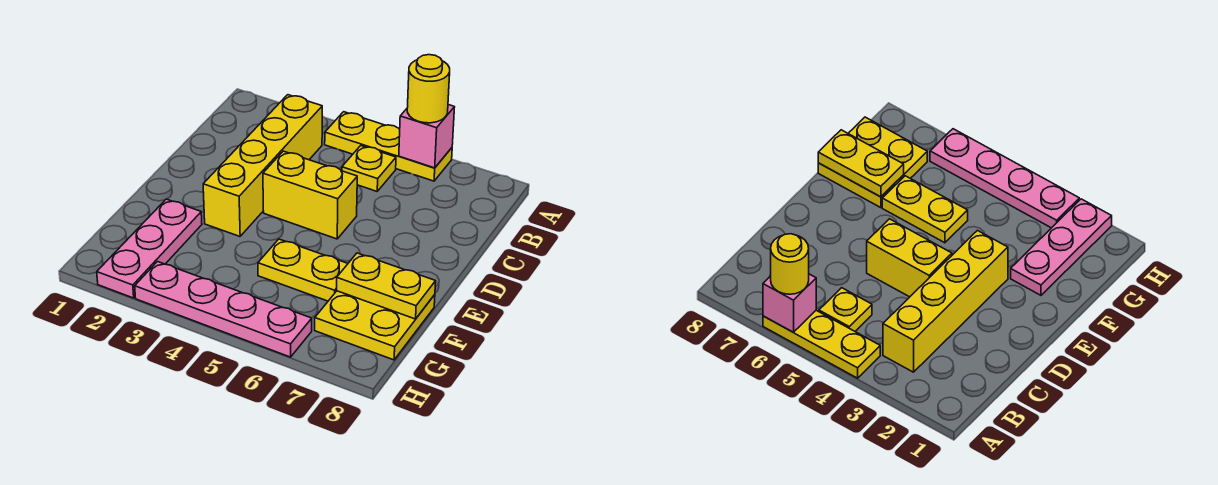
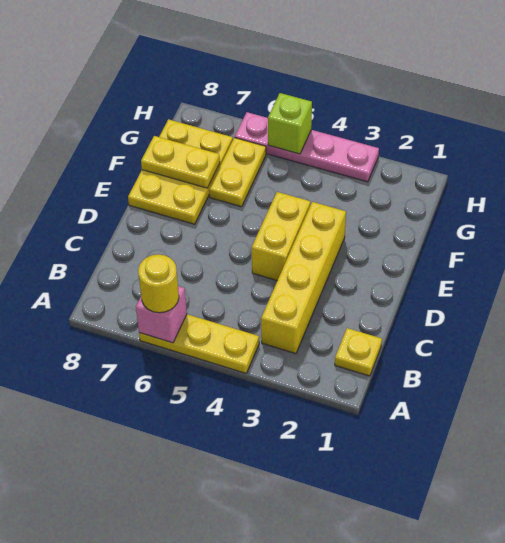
yellow plate B5 level 1 -> yellow plate B1 level 1
yellow brick D4:D5 level 1 -> yellow brick D4:E4 level 1
pink plate F2:H2 level 1 -> none
yellow plate F5:F6 level 1 -> yellow plate F6:G6 level 1
yellow plate F7:G8 level 1 -> yellow plate E7:G8 level 1
none -> lime brick H5 level 2

